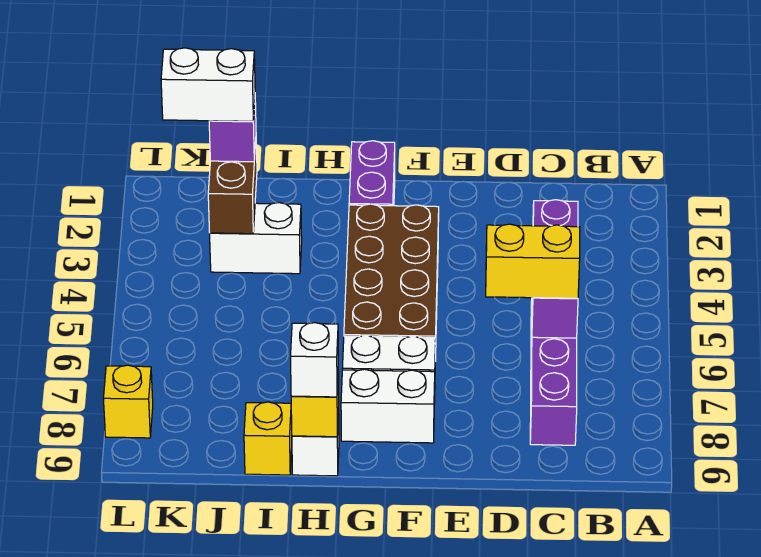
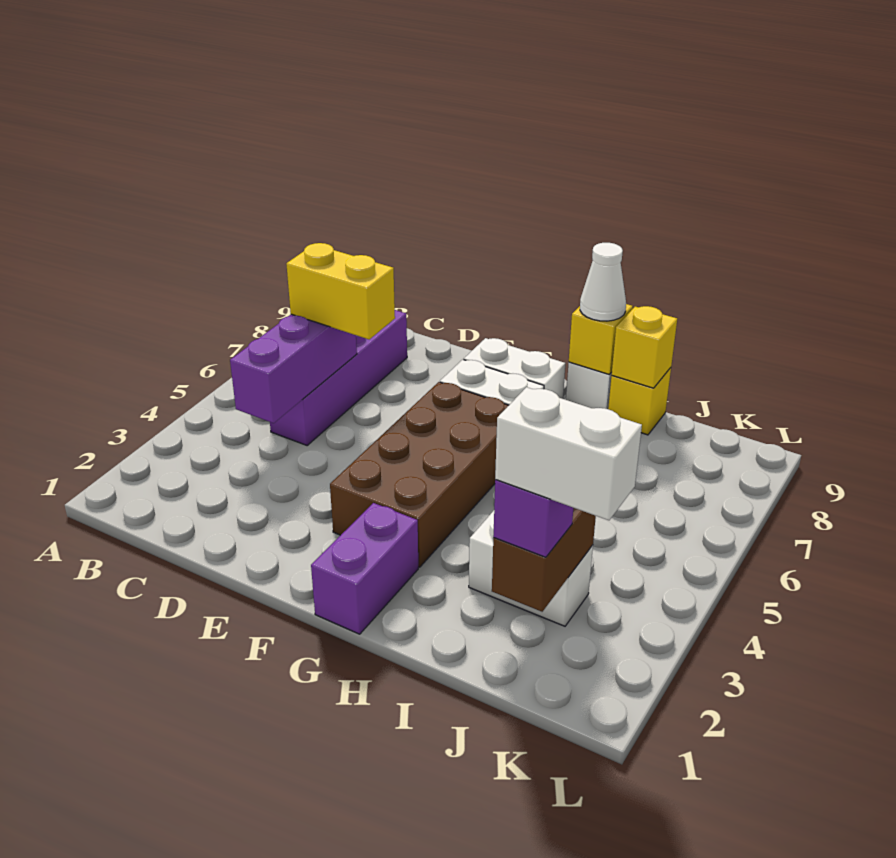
white brick H9 level 3 -> white cone H9 level 3
yellow brick L8 level 1 -> yellow brick I9 level 2

